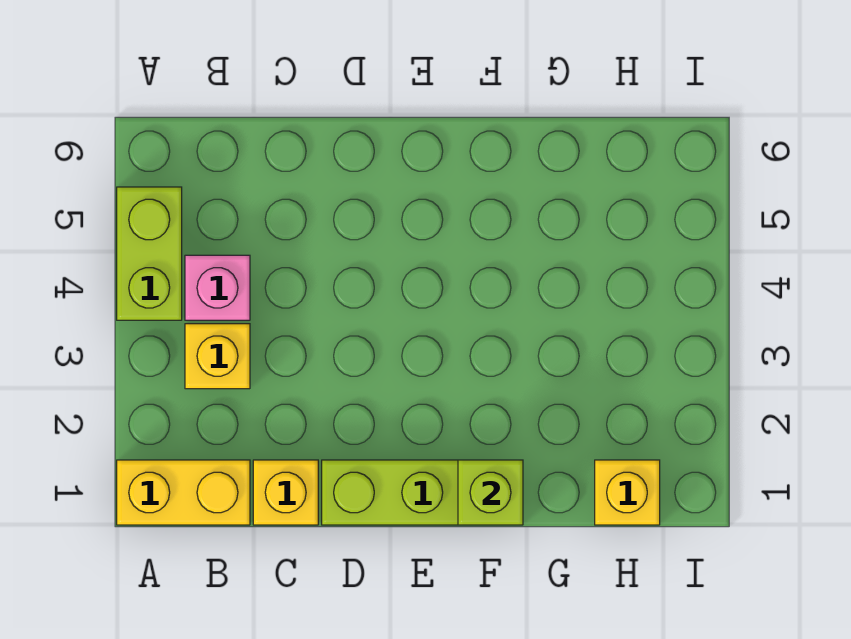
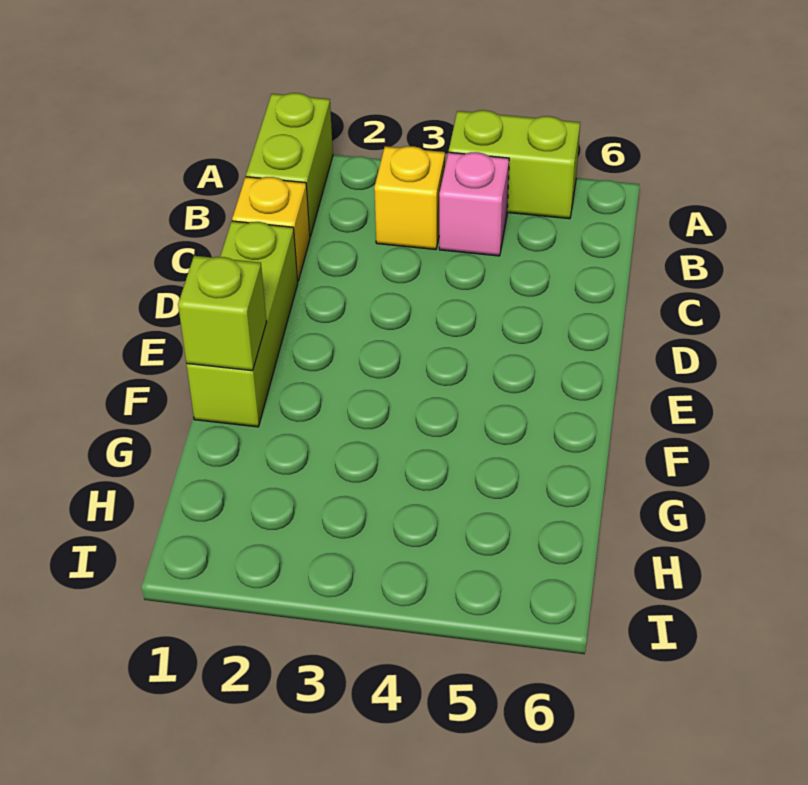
yellow brick A1:B1 level 1 -> lime brick A1:B1 level 1
yellow brick H1 level 1 -> none

